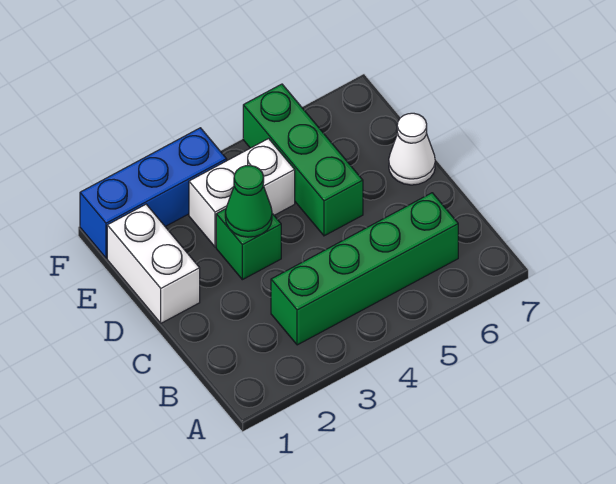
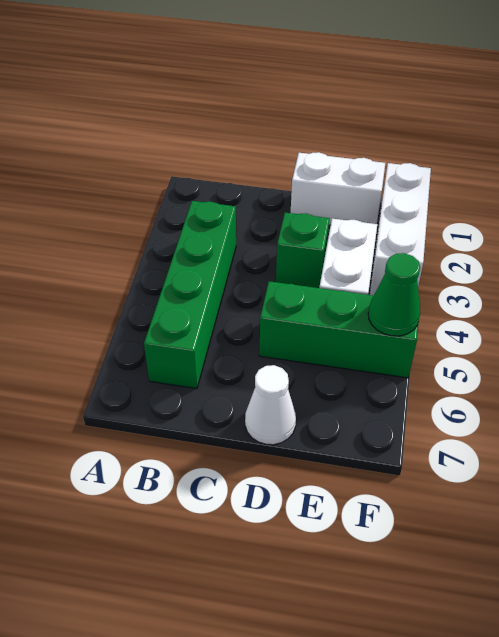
green cone D3 level 2 -> green cone F5 level 2
blue brick F1:F3 level 1 -> white brick F1:F3 level 1

